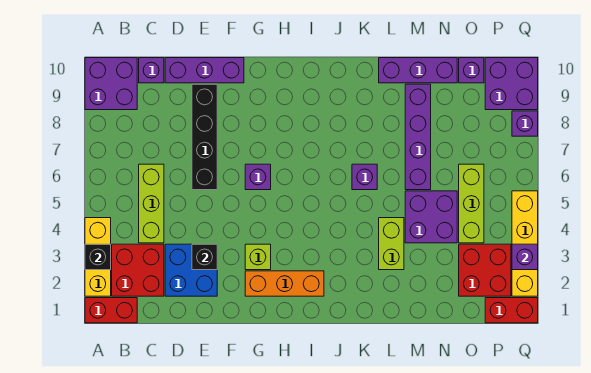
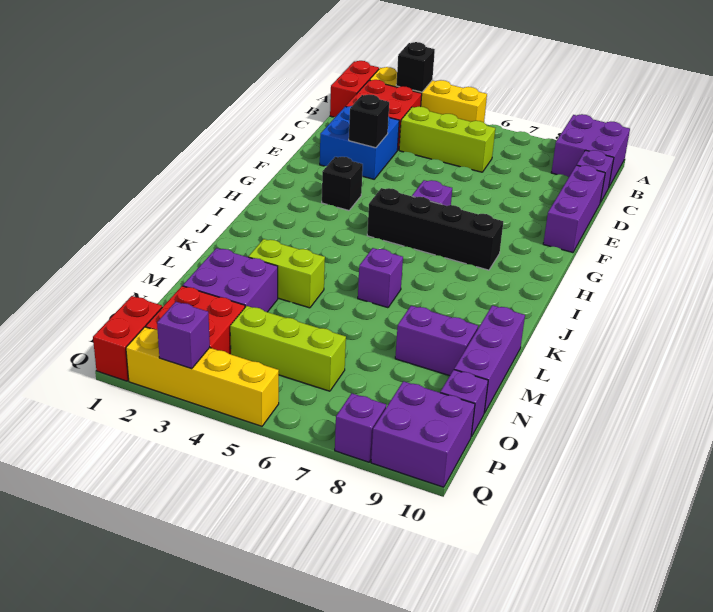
yellow brick A2:A4 level 1 -> yellow brick A2:A5 level 1
black brick E6:E9 level 1 -> black brick H5:H8 level 1
orange brick G2:I2 level 1 -> none
lime brick G3 level 1 -> black brick G3 level 1
purple brick M4:N5 level 1 -> purple brick M2:N3 level 1
purple brick M6:M9 level 1 -> purple brick M8:M9 level 1

